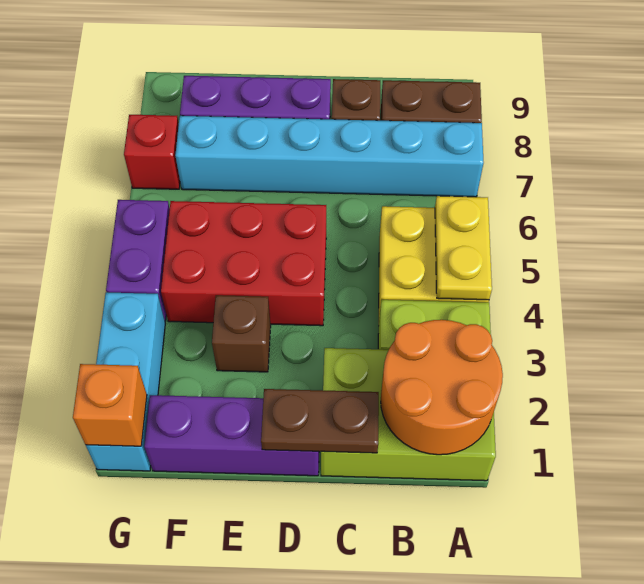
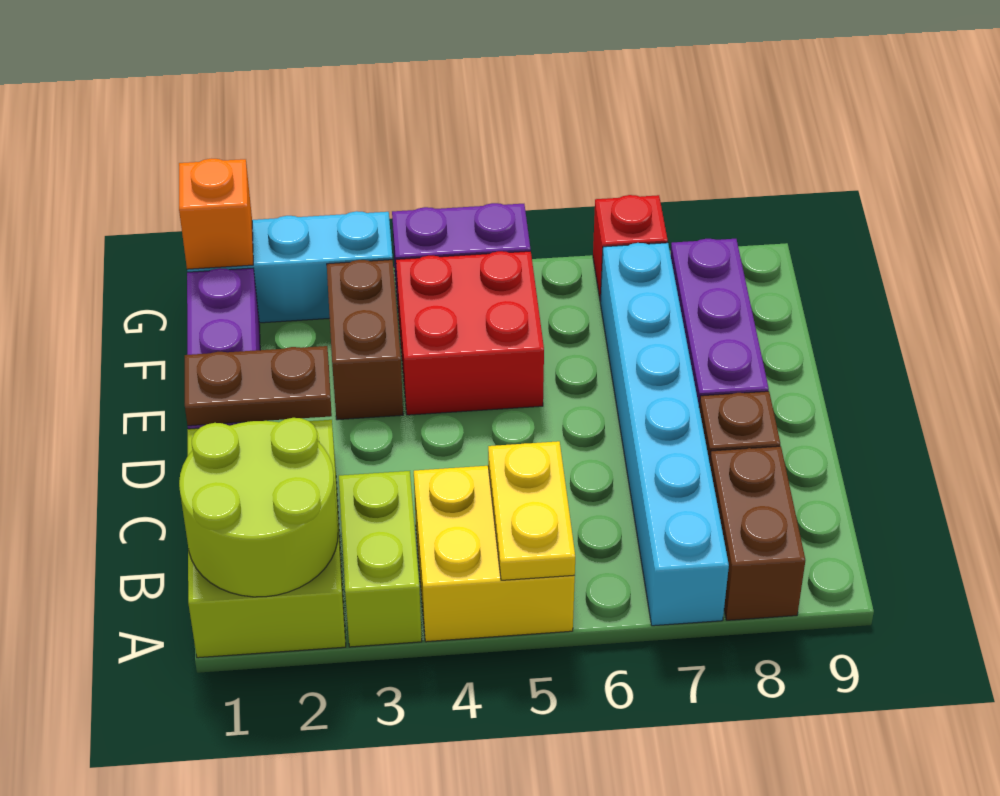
orange round brick A1:B2 level 2 -> lime round brick A1:B2 level 2
yellow plate A4:A5 level 2 -> yellow plate A5:B5 level 2
brown plate C1:D1 level 2 -> brown plate D1:D2 level 2
red brick D4:F5 level 1 -> red brick E4:F5 level 1
brown brick E3 level 1 -> brown brick E3:F3 level 1

